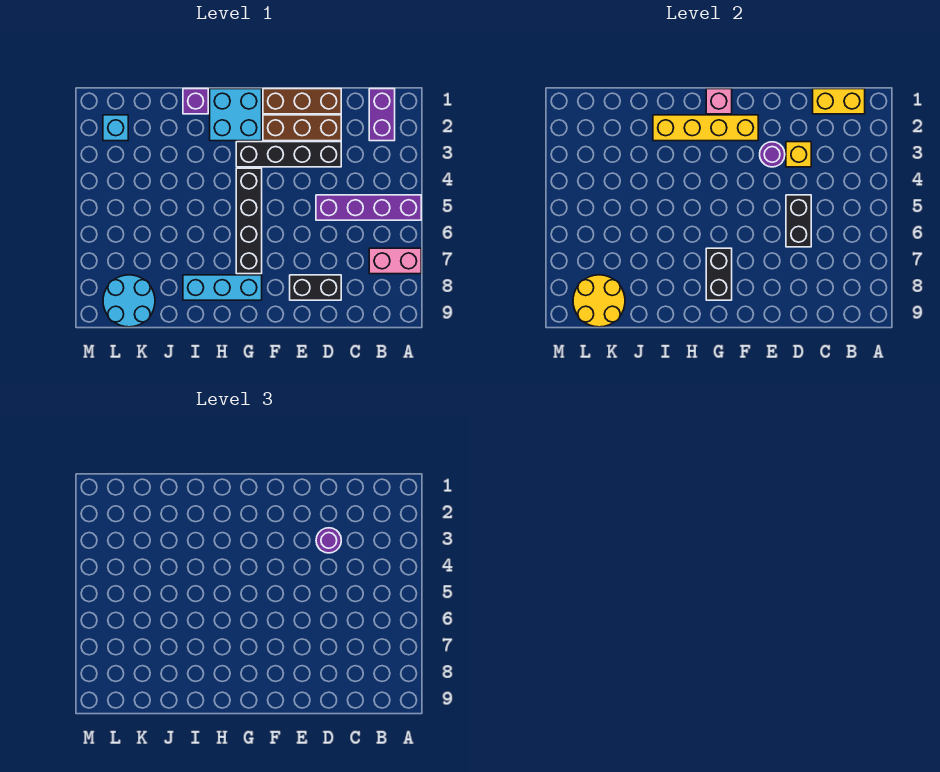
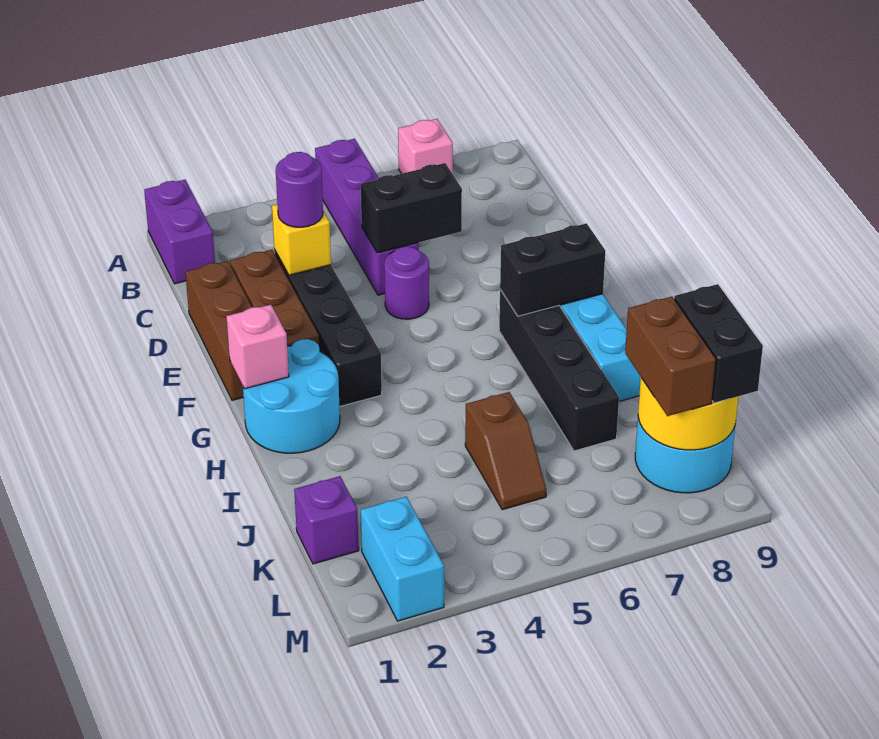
pink brick A7:B7 level 1 -> pink brick A7 level 1
purple brick B1:B2 level 1 -> purple brick A1:B1 level 1
yellow brick B1:C1 level 2 -> none
black brick D8:E8 level 1 -> black brick K9:L9 level 3
purple round brick E3 level 2 -> purple round brick E5 level 1
yellow brick F2:I2 level 2 -> none
cyan brick G1:H2 level 1 -> cyan round brick G1:H2 level 1
black brick G4:G7 level 1 -> black brick G7:J7 level 1
purple brick I1 level 1 -> purple brick K1 level 1
none -> brown slope J5:K5 level 1 top J
none -> brown brick K8:L8 level 3
cyan brick L2 level 1 -> cyan brick L2:M2 level 1

